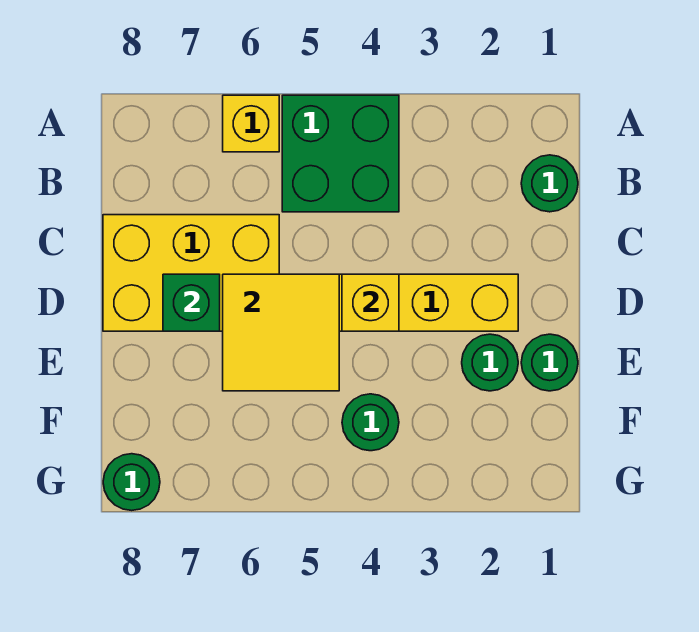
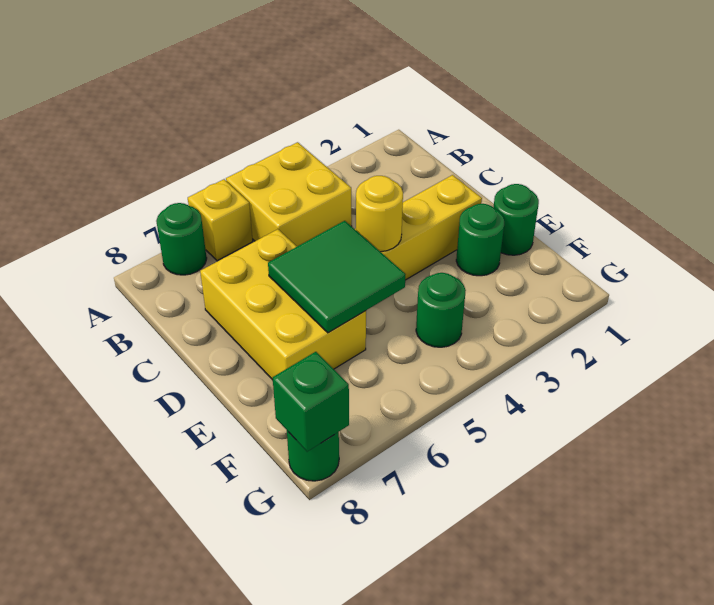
green brick A4:B5 level 1 -> yellow brick A4:B5 level 1
green round brick B1 level 1 -> green round brick A7 level 1
yellow brick C6:D8 level 1 -> yellow brick C6:E7 level 1
yellow brick D4 level 2 -> yellow round brick D4 level 2
yellow tile D5:E6 level 2 -> green tile D5:E6 level 2
green brick D7 level 2 -> green brick G8 level 2

